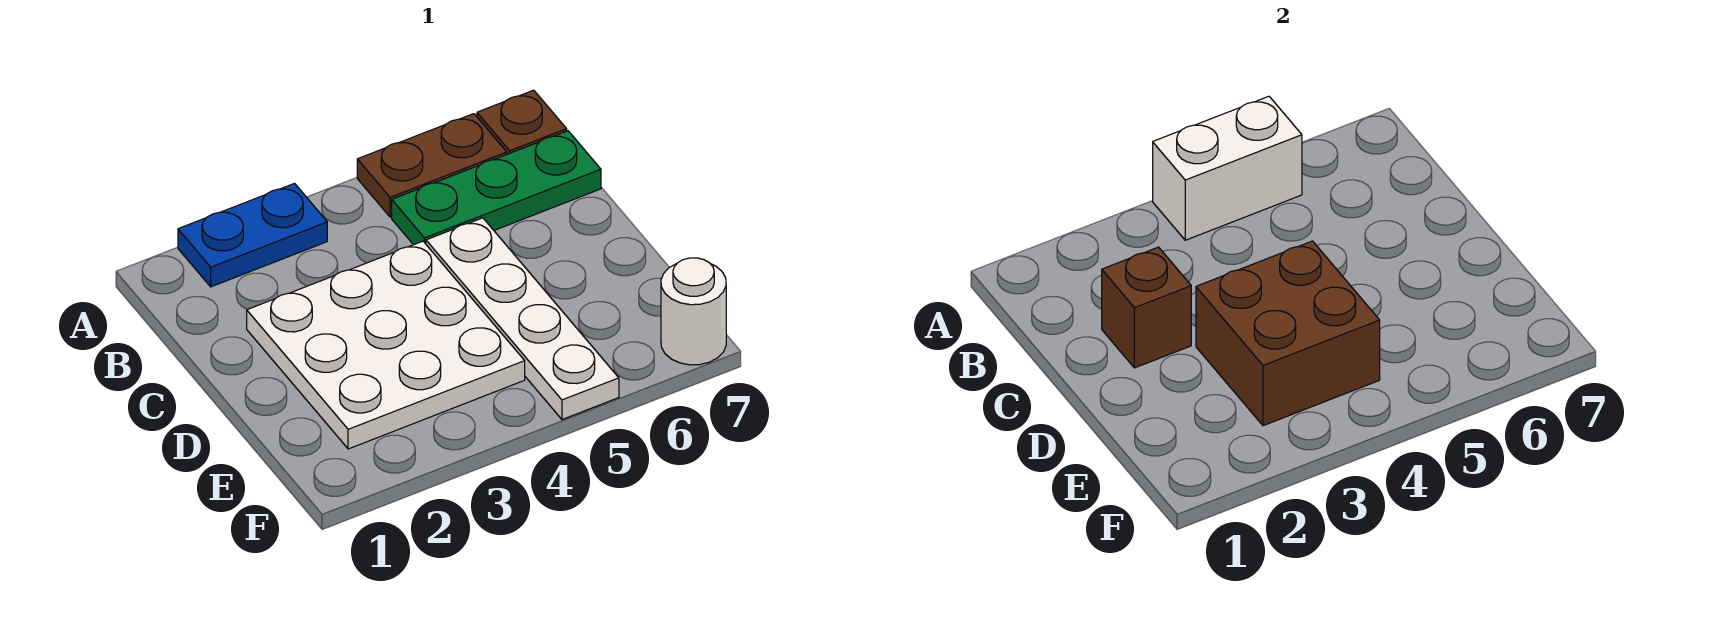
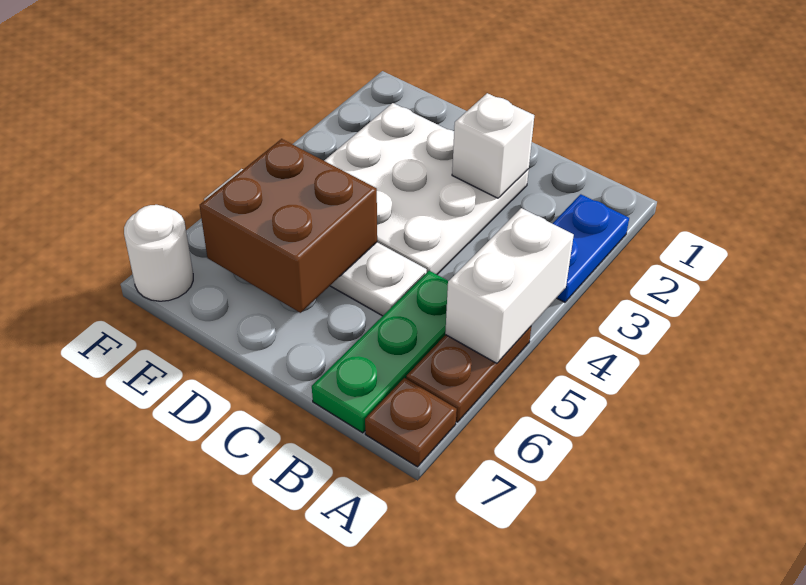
brown brick C2 level 2 -> white brick C2 level 2
brown brick D3:E4 level 2 -> brown brick D5:E6 level 2

